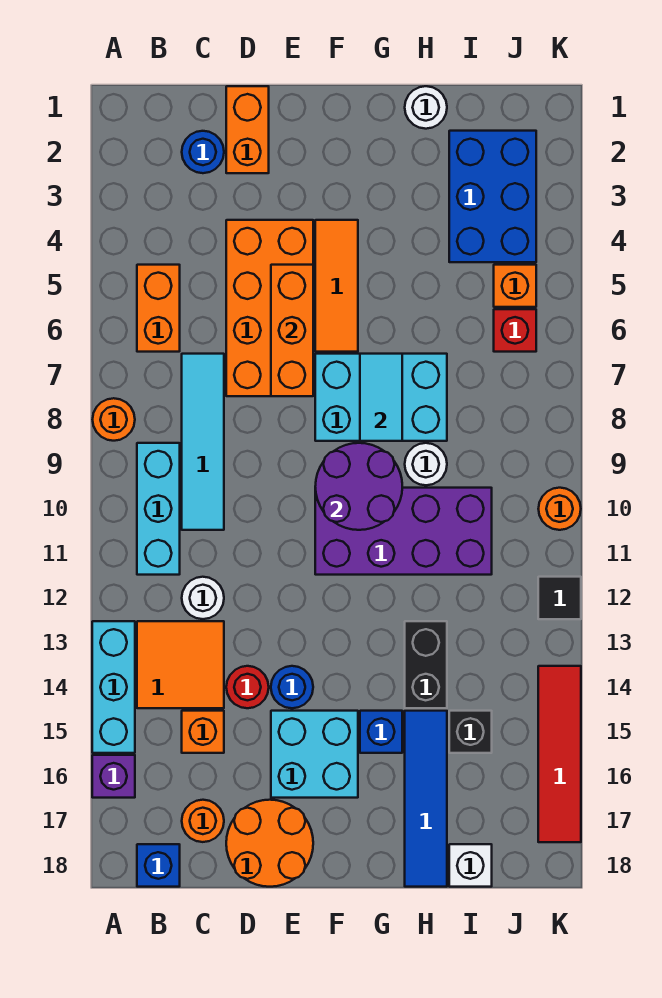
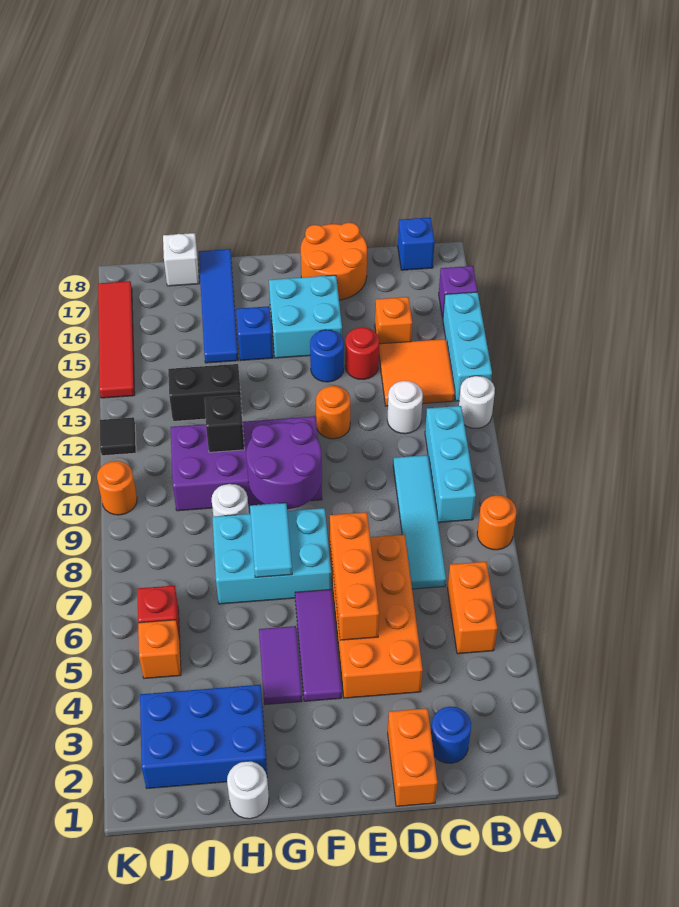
none -> white round brick A12 level 1
orange round brick C17 level 1 -> orange round brick E12 level 1
orange tile F4:F6 level 1 -> purple tile F4:F6 level 1
none -> purple tile G4:G5 level 1
black brick H13:H14 level 1 -> black brick H13:I13 level 1
blue brick I2:J4 level 1 -> blue brick H2:J3 level 1
black brick I15 level 1 -> black brick H11 level 2

